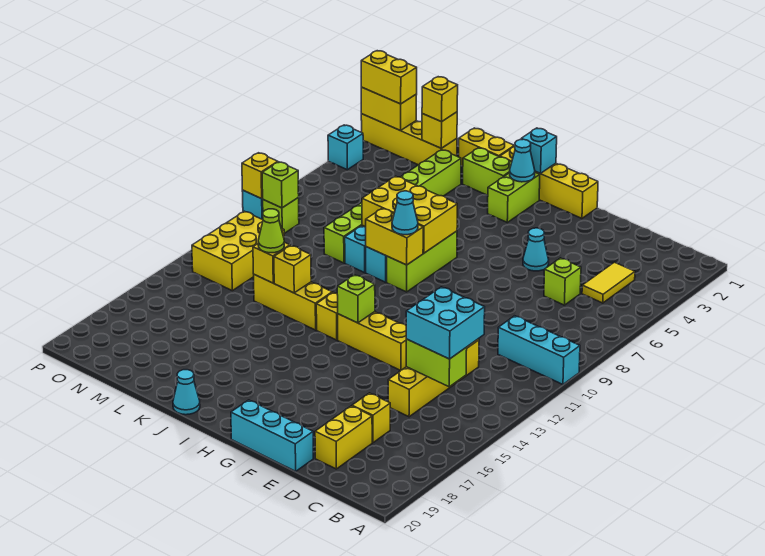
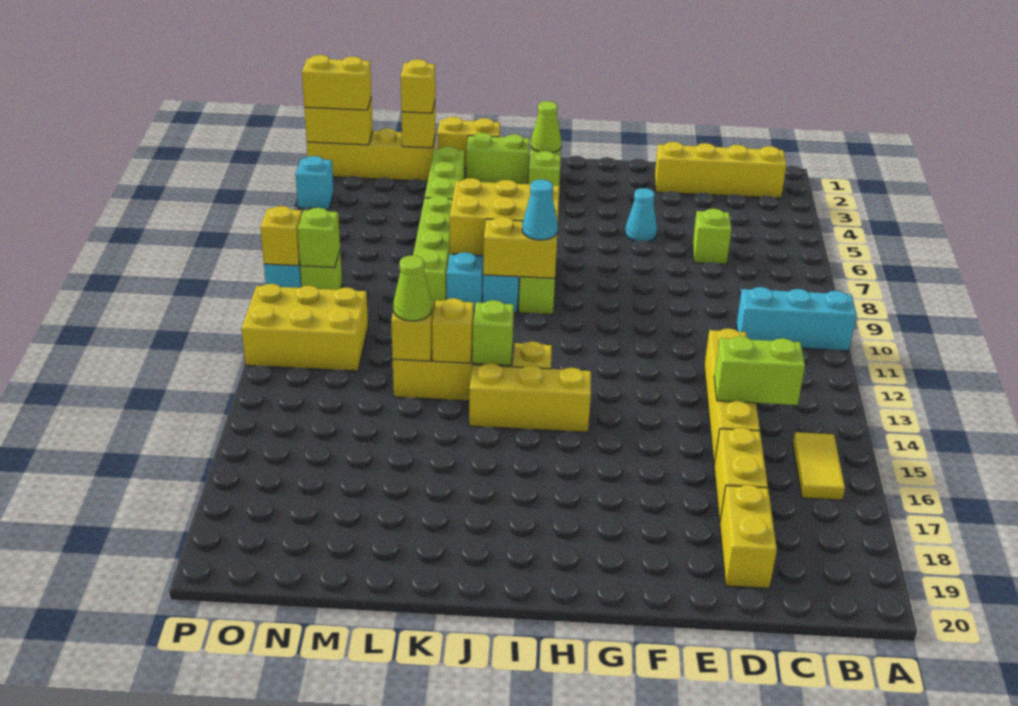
yellow tile C4:C5 level 1 -> yellow tile B15:B16 level 1
cyan brick C13:D14 level 3 -> none
yellow brick D17 level 1 -> yellow brick D16:D17 level 1
cyan brick E20:G20 level 1 -> none
yellow brick F13:H13 level 1 -> yellow brick H14:J14 level 1
yellow brick G1:J1 level 1 -> yellow brick B2:E2 level 1
lime brick H13 level 2 -> lime brick J13 level 2
cyan brick I1 level 2 -> none
cyan cone I2 level 2 -> lime cone I2 level 2
cyan cone J20 level 1 -> none
yellow brick N11:O13 level 1 -> yellow brick N11:P12 level 1

